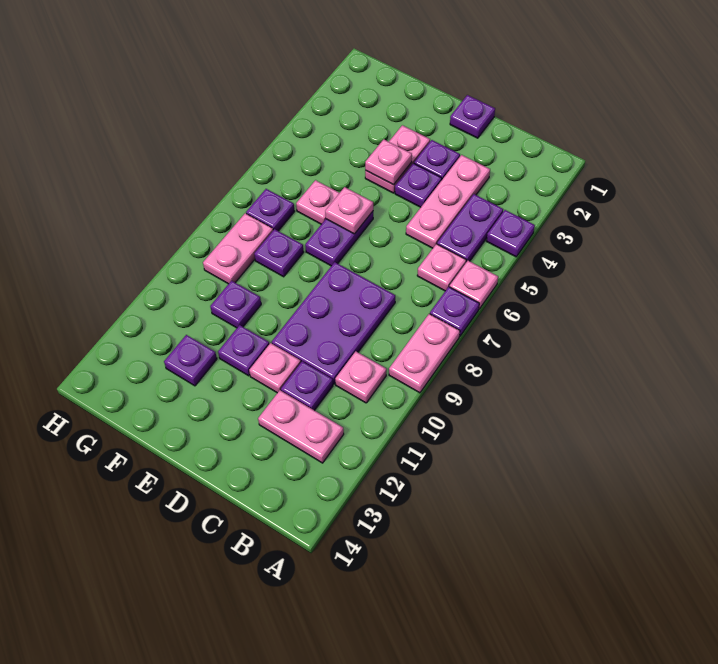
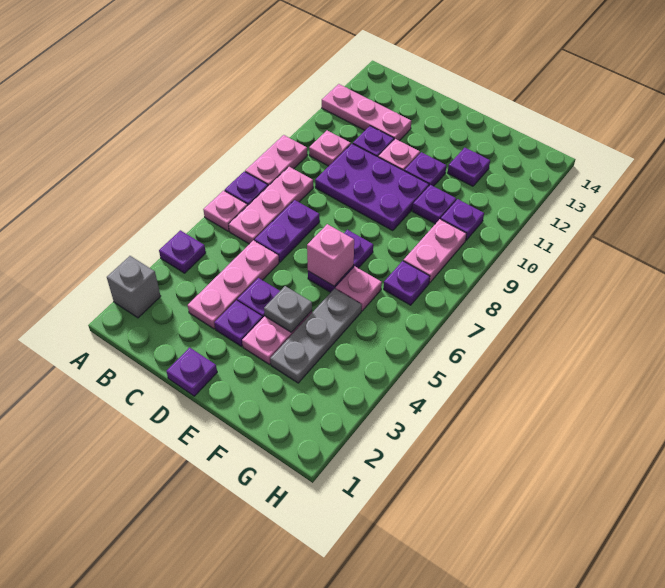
none -> grey brick A2 level 1
purple plate B4:B5 level 1 -> purple plate C6:C7 level 1
pink plate B6 level 1 -> pink plate B6:B8 level 1
pink plate B12:C12 level 1 -> pink plate A12:C12 level 1
purple plate C8:D10 level 1 -> purple plate C9:E10 level 1
pink plate E4 level 2 -> grey plate E4 level 2
pink plate E6 level 2 -> pink brick E6 level 2
none -> grey plate F3:F5 level 1
purple plate F8 level 1 -> purple plate G10 level 1

